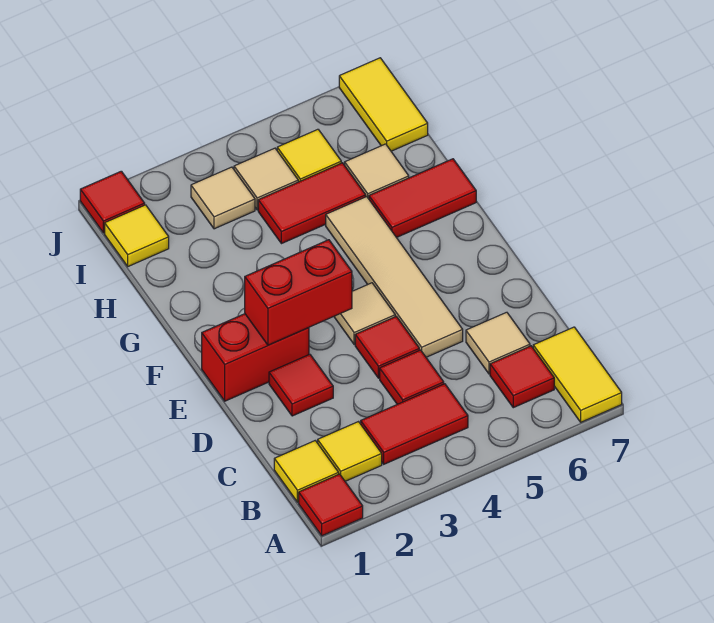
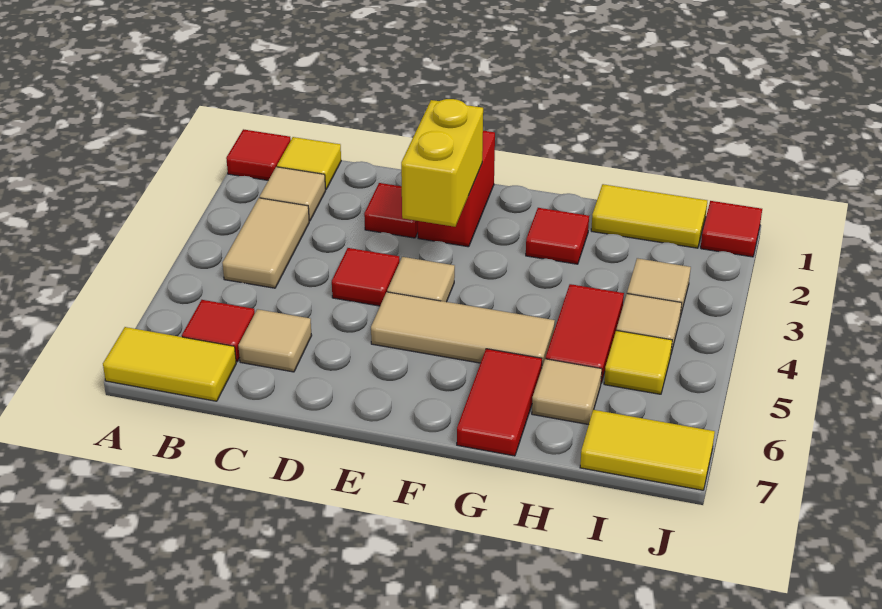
yellow tile B2 level 1 -> tan tile B2 level 1
red tile B3:B4 level 1 -> tan tile B3:B4 level 1
red tile C4 level 1 -> red tile G2 level 1
tan tile D5:G5 level 1 -> tan tile E5:G5 level 1
red brick E2:E3 level 2 -> yellow brick E2:E3 level 2
yellow tile I1 level 1 -> yellow tile H1:I1 level 1

